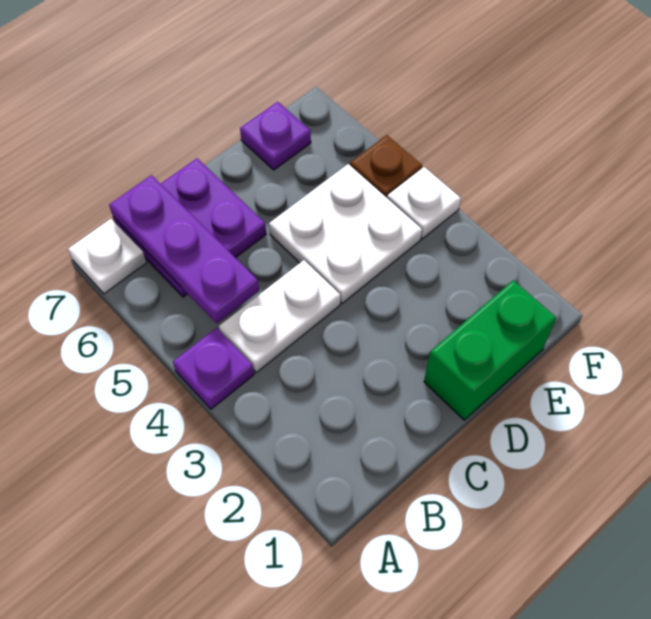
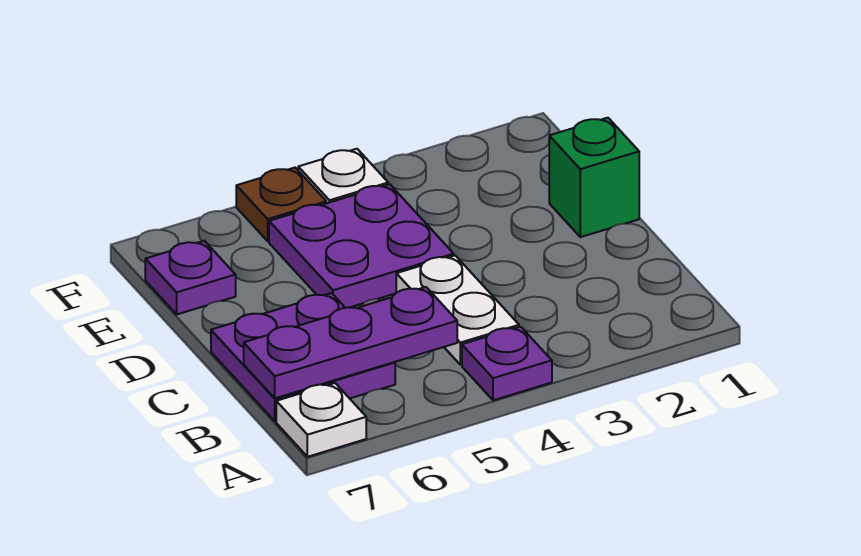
green brick D1:E1 level 1 -> green brick D1 level 1
white plate D4:E5 level 1 -> purple plate D4:E5 level 1

